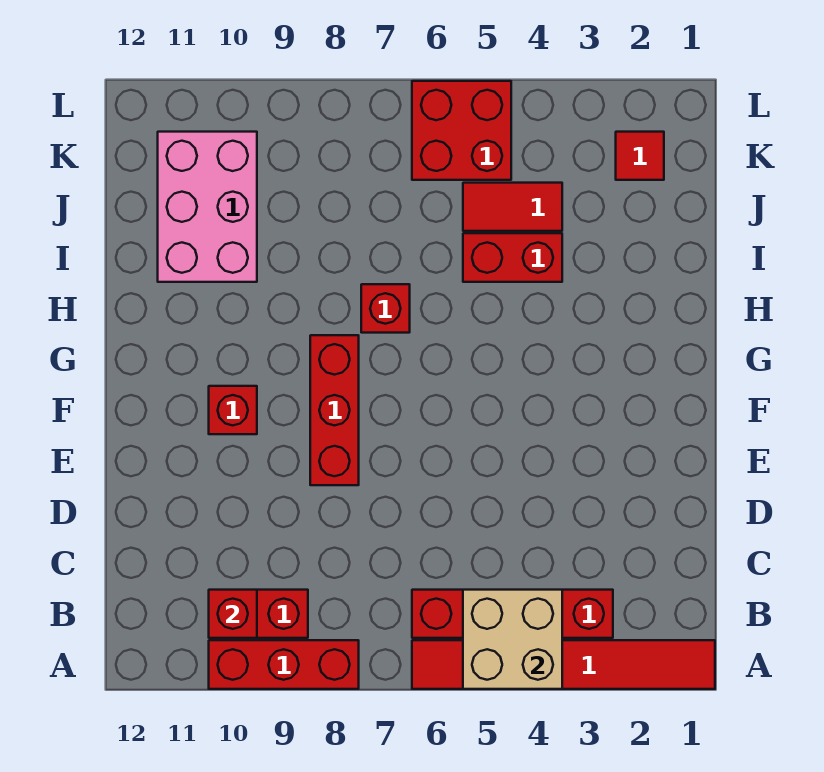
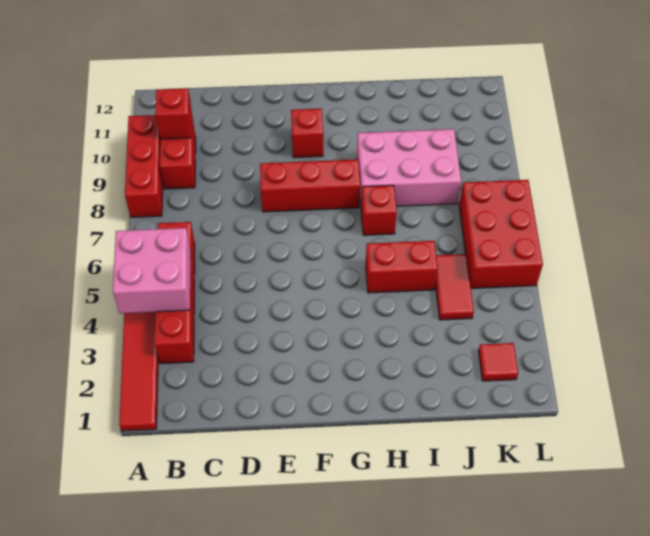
tan brick A4:B5 level 2 -> pink brick A4:B5 level 2
red brick I4:I5 level 1 -> red brick H5:I5 level 1
pink brick I10:K11 level 1 -> pink brick H8:J9 level 1
red brick K5:L6 level 1 -> red brick K5:L7 level 1

